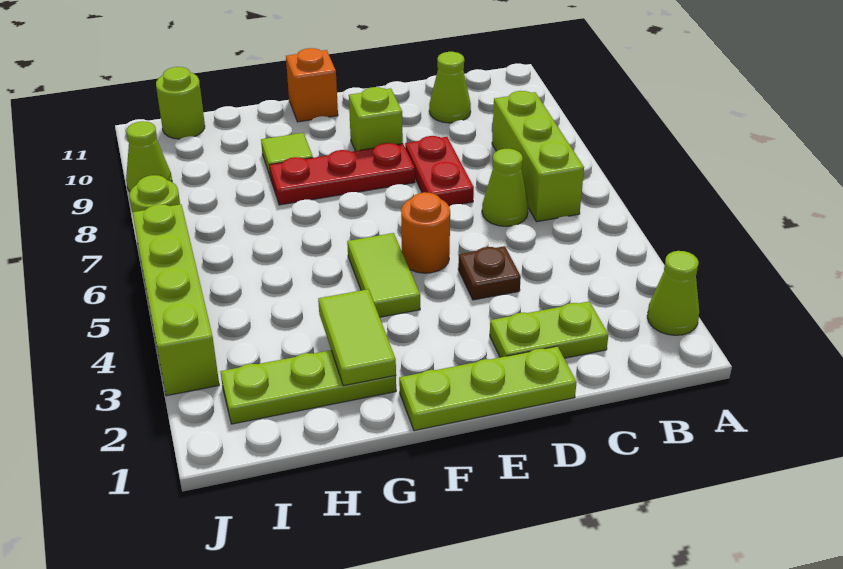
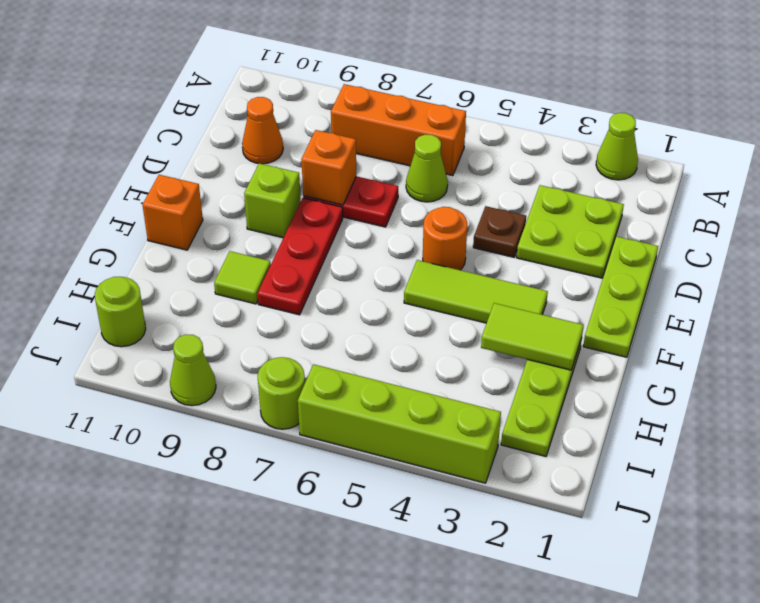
lime brick B6:B8 level 1 -> orange brick B6:B8 level 1
lime plate C2:D2 level 1 -> lime plate C2:D3 level 1
lime cone C10 level 1 -> orange cone C10 level 1
none -> orange brick D8 level 2
lime tile F4:F5 level 1 -> lime tile F3:F5 level 1

